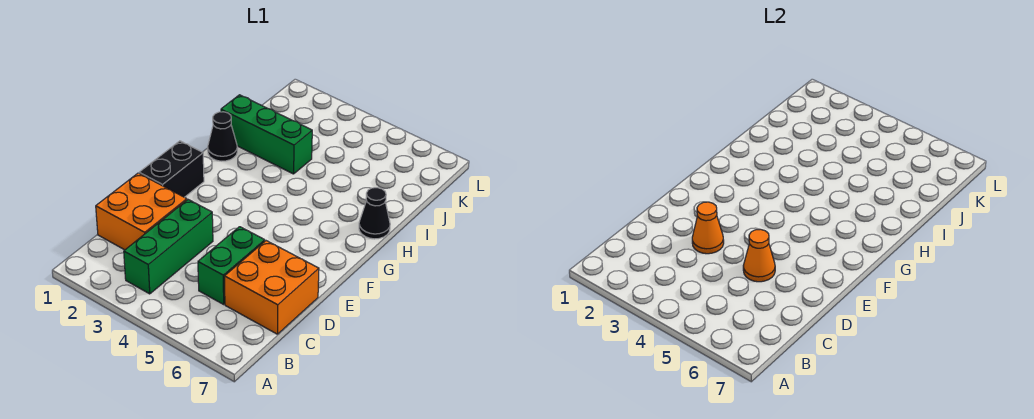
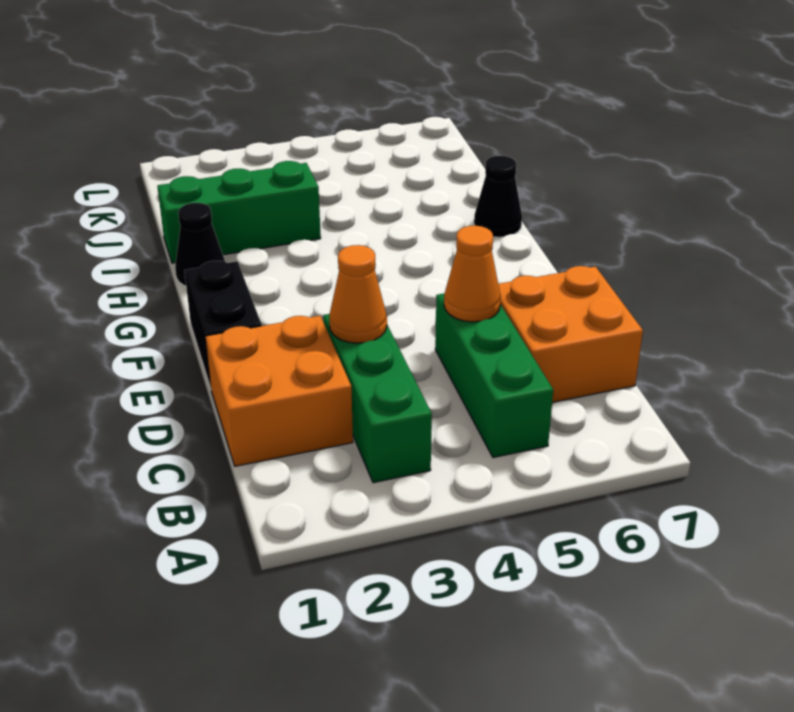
green brick C5:D5 level 1 -> green brick B5:D5 level 1

